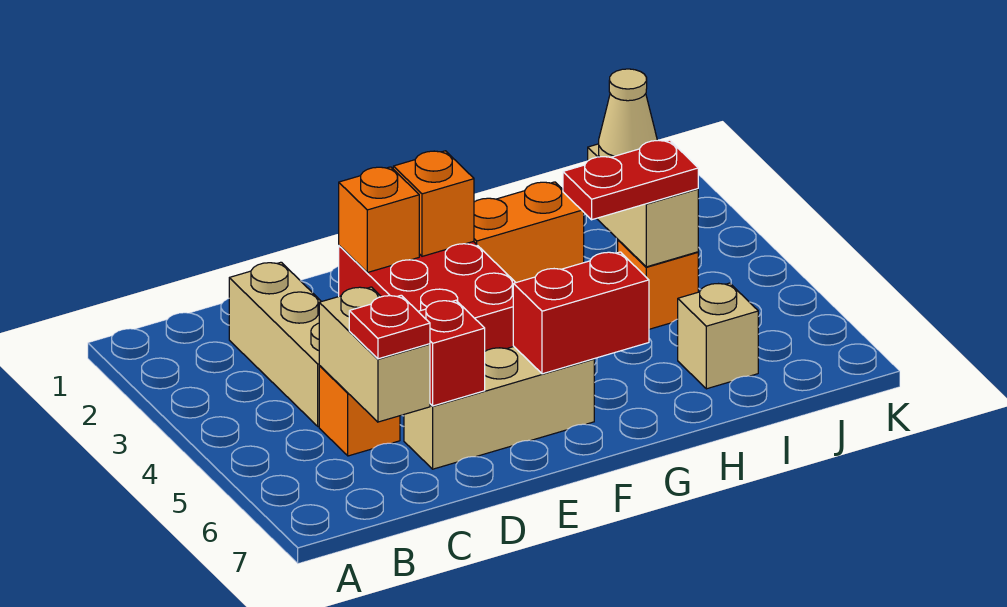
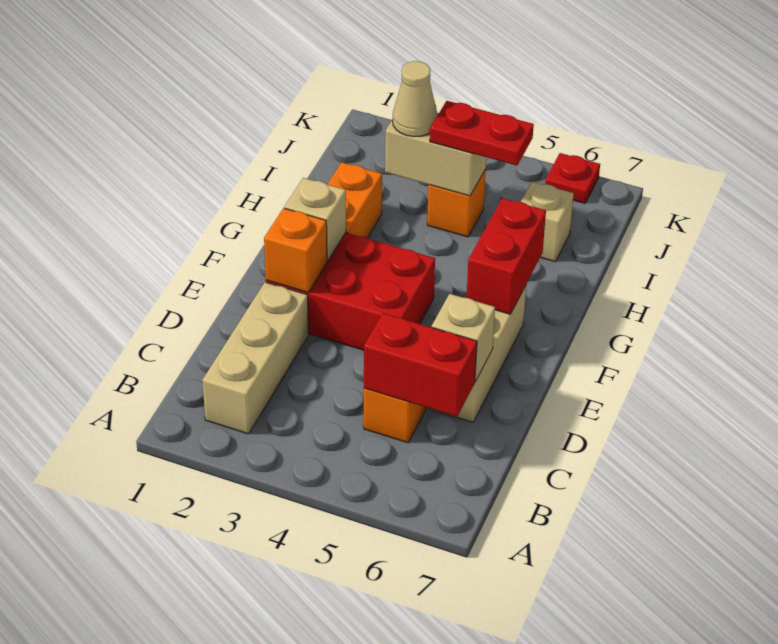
tan brick C2:C4 level 1 -> tan brick B2:D2 level 1
tan brick C5:C6 level 2 -> red brick C5:C6 level 2
red plate C6 level 3 -> red plate K6 level 1
red brick D6 level 2 -> tan brick D6 level 2
orange brick F2 level 2 -> tan brick F2 level 2
red plate H4:I4 level 3 -> red plate I4:I5 level 3

